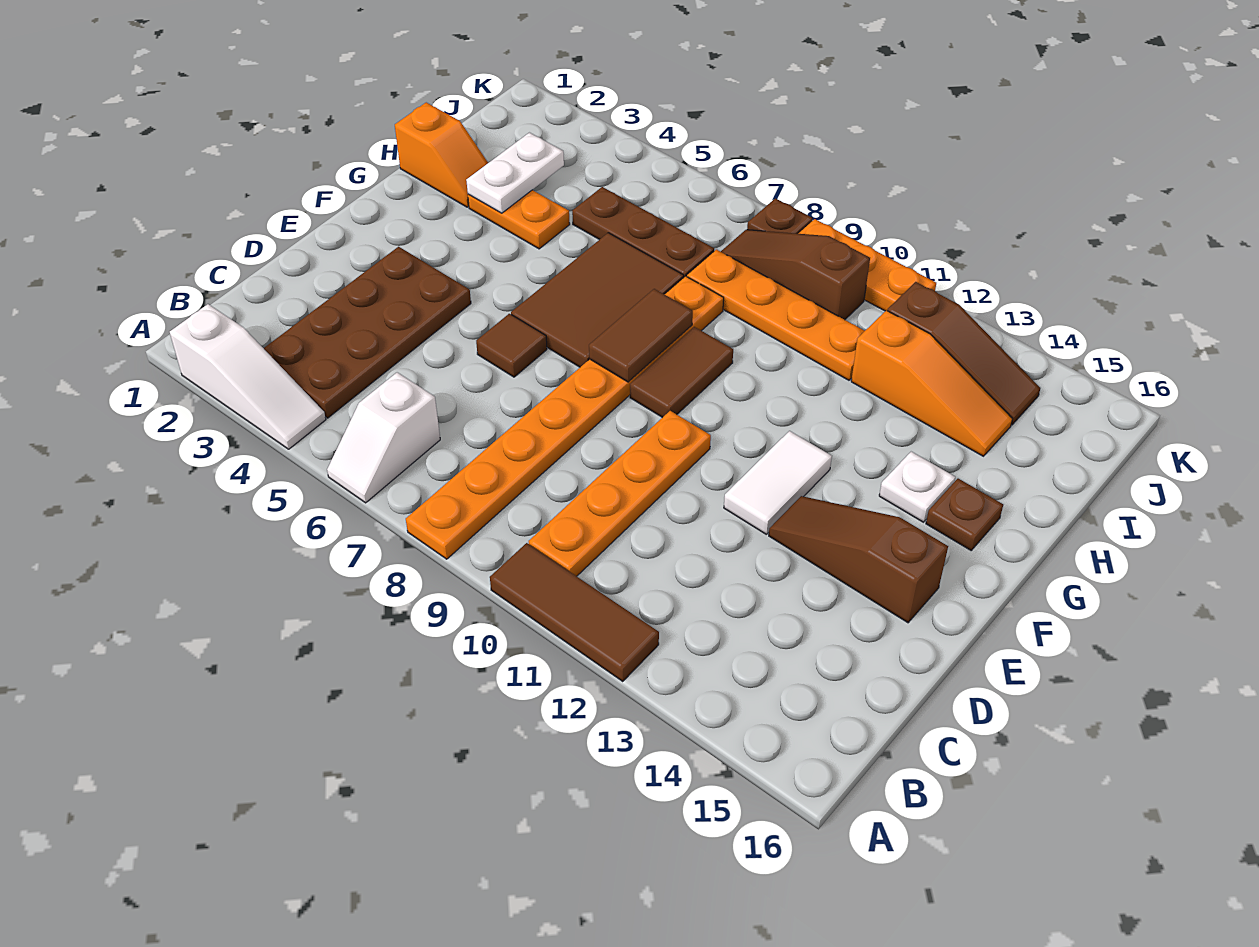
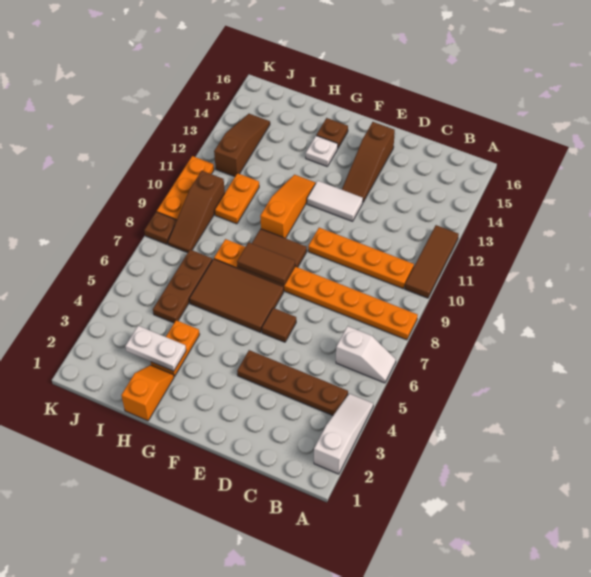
brown plate B3:E4 level 1 -> brown plate B4:E4 level 1
orange plate I8:I11 level 1 -> orange plate I10:I11 level 1
orange slope I12:I14 level 1 top 12 -> orange slope G10:G12 level 1 top 10

